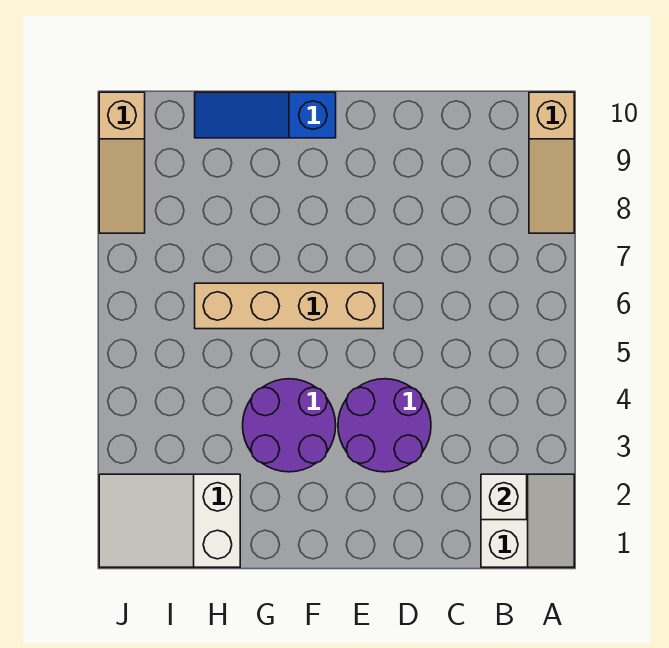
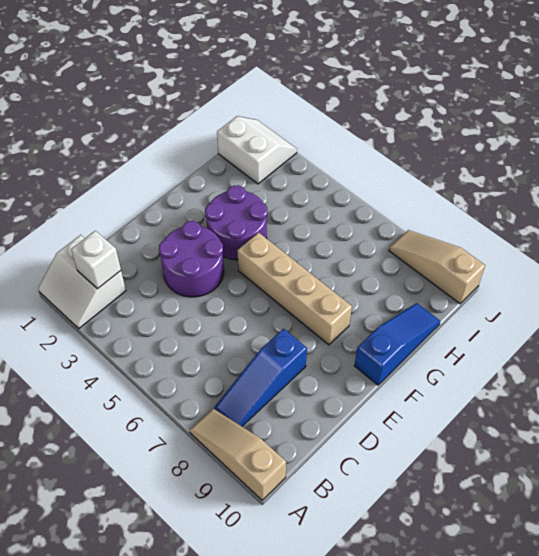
none -> blue slope B8:D8 level 1 top D
tan brick E6:H6 level 1 -> tan brick F5:F8 level 1
white slope H1:J2 level 1 top H -> white slope I1:J2 level 1 top I

